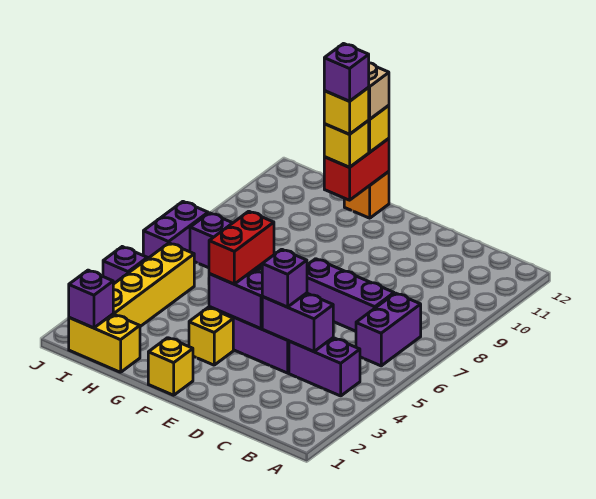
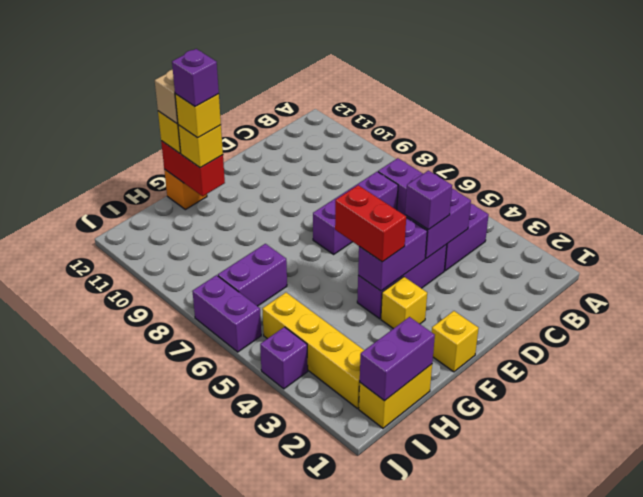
purple brick I1 level 2 -> purple brick H1:I1 level 2

